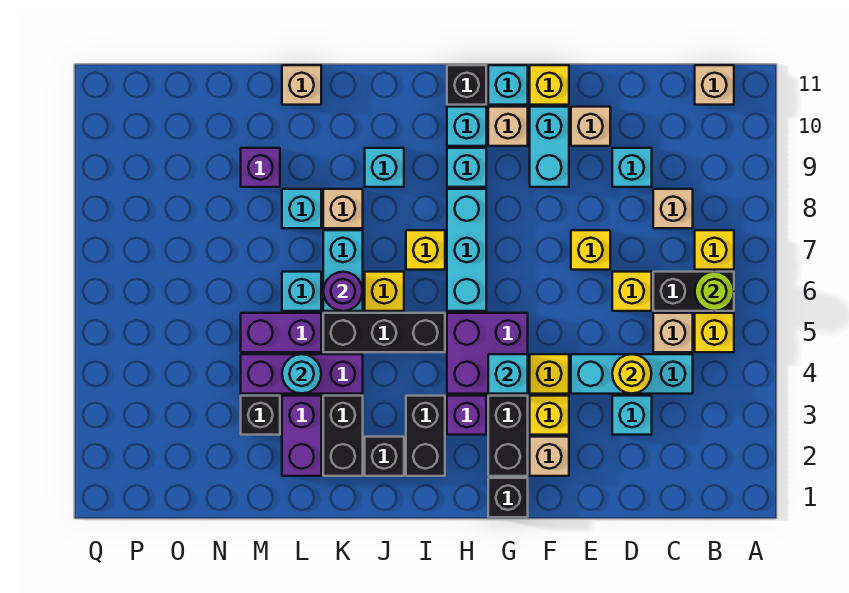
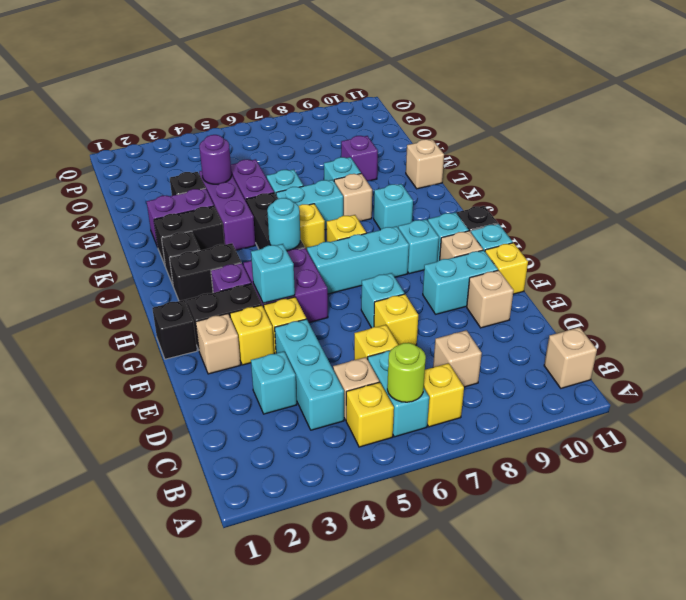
black brick B6:C6 level 1 -> cyan brick B6:C6 level 1
yellow round brick D4 level 2 -> none
cyan brick D9 level 1 -> cyan brick F7 level 1
purple round brick K6 level 2 -> purple round brick M4 level 2
cyan round brick L4 level 2 -> cyan round brick I5 level 2

